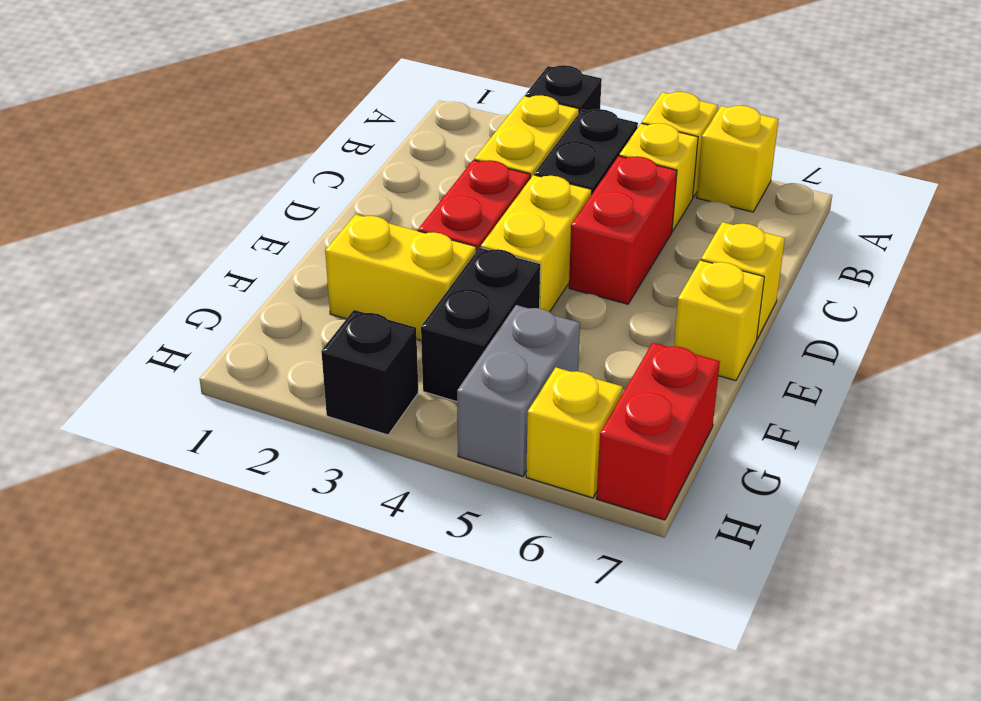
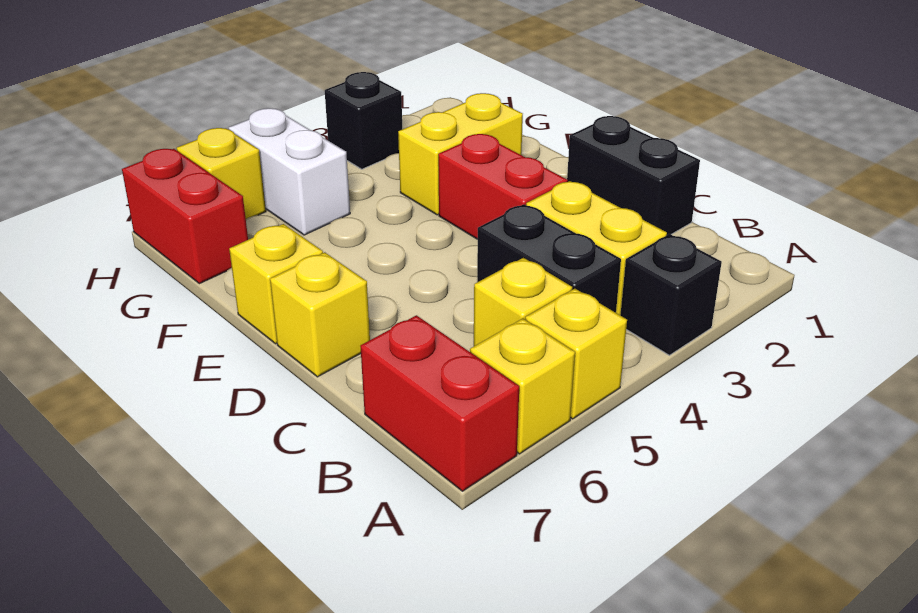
red brick C5:D5 level 1 -> red brick A7:B7 level 1
yellow brick D4:E4 level 1 -> none
black brick F4:G4 level 1 -> black brick C1:D1 level 1
grey brick G5:H5 level 1 -> white brick G5:H5 level 1

